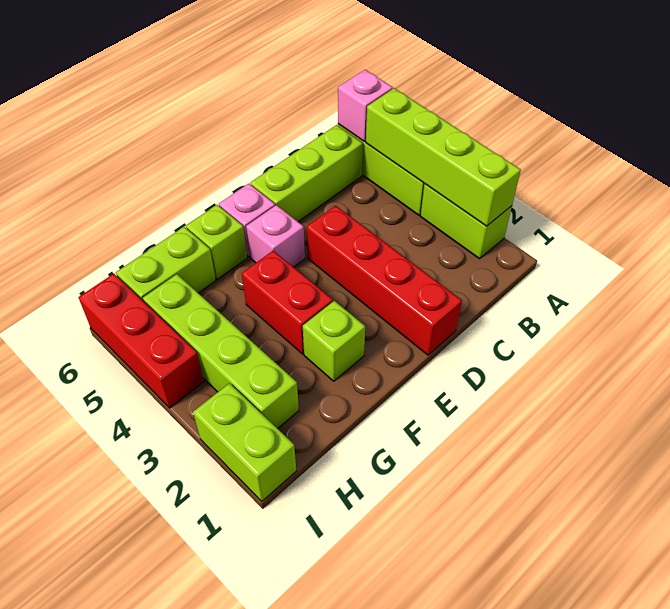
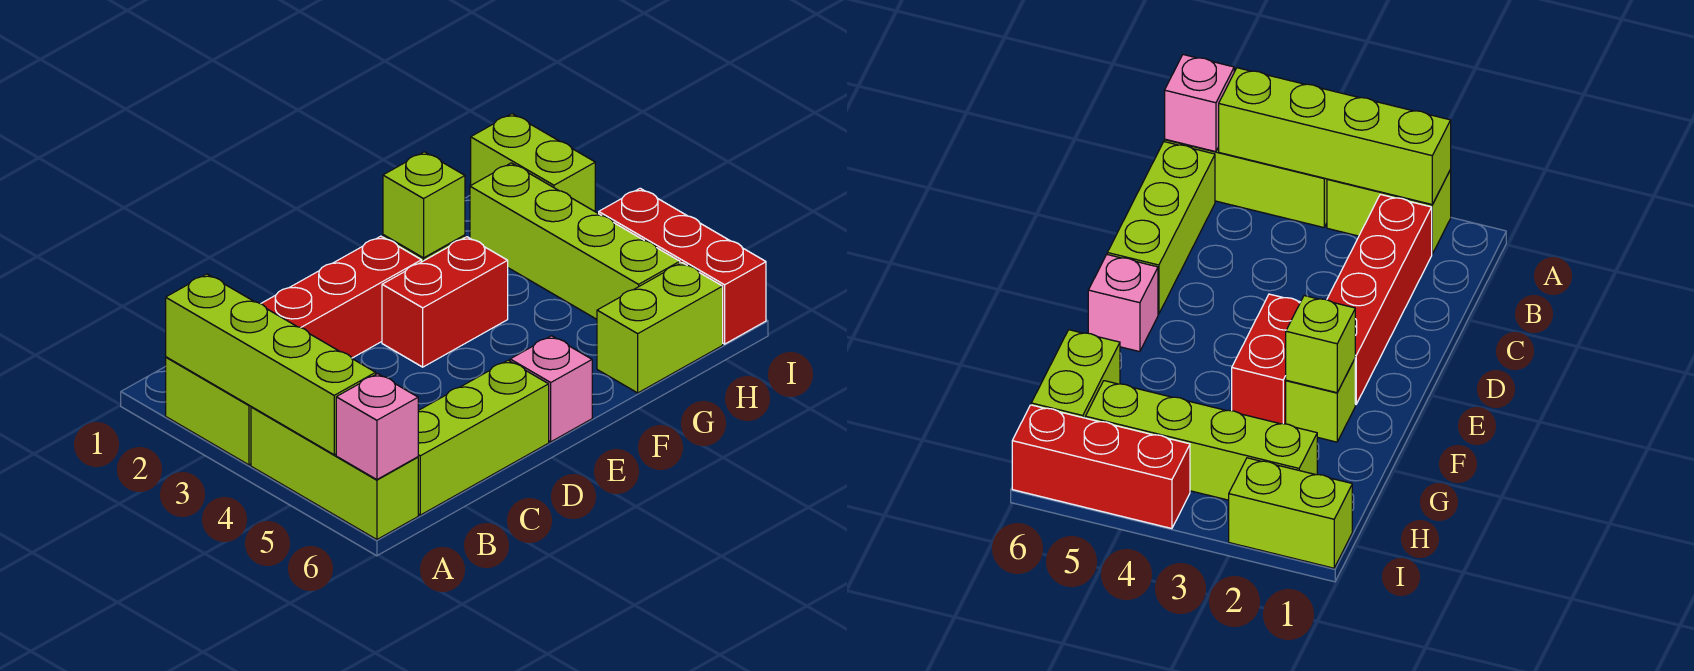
red brick D1:D4 level 1 -> red brick B2:E2 level 1
pink brick E5 level 1 -> none
red brick F3:F4 level 1 -> red brick E3:F3 level 1
lime brick F6 level 1 -> lime brick F2 level 2

